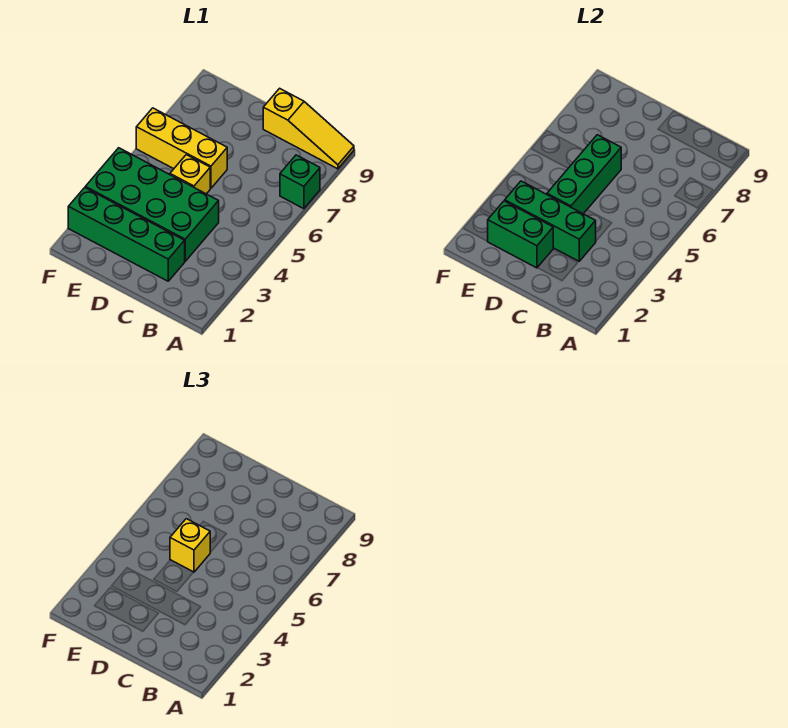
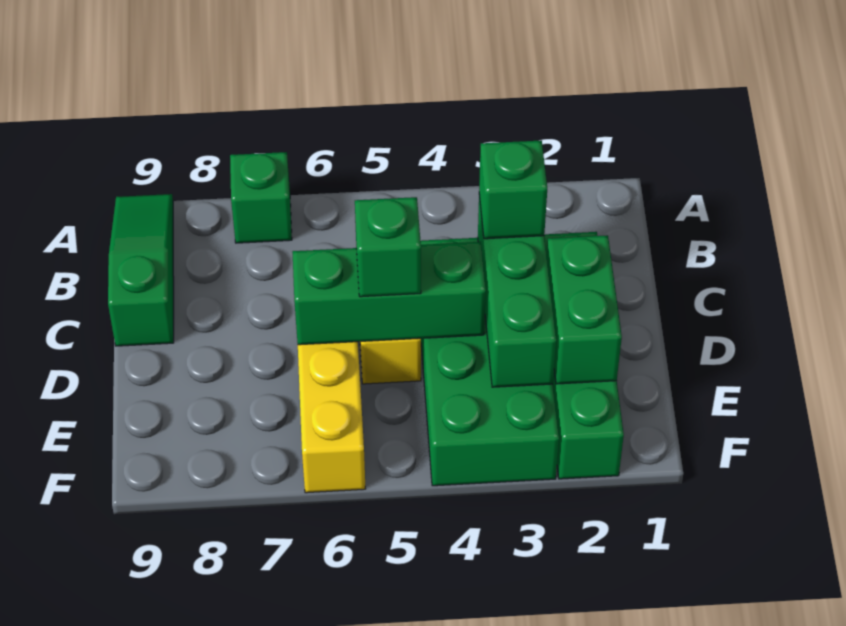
yellow slope A9:C9 level 1 top C -> green slope A9:C9 level 1 top C
none -> green brick C3 level 3
yellow brick D5 level 3 -> green brick D5 level 3

